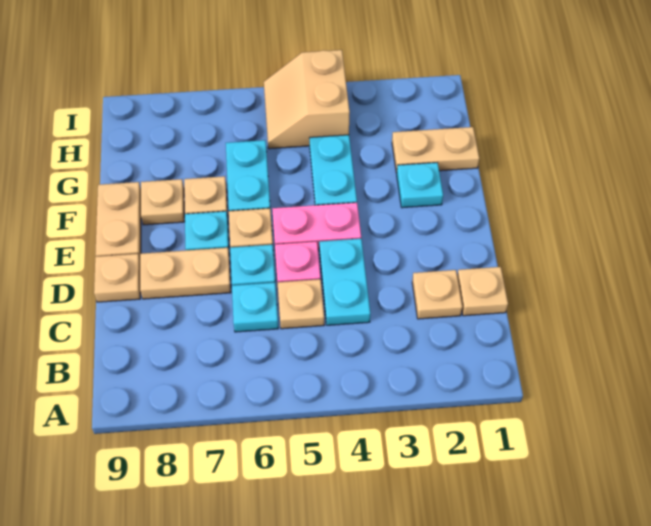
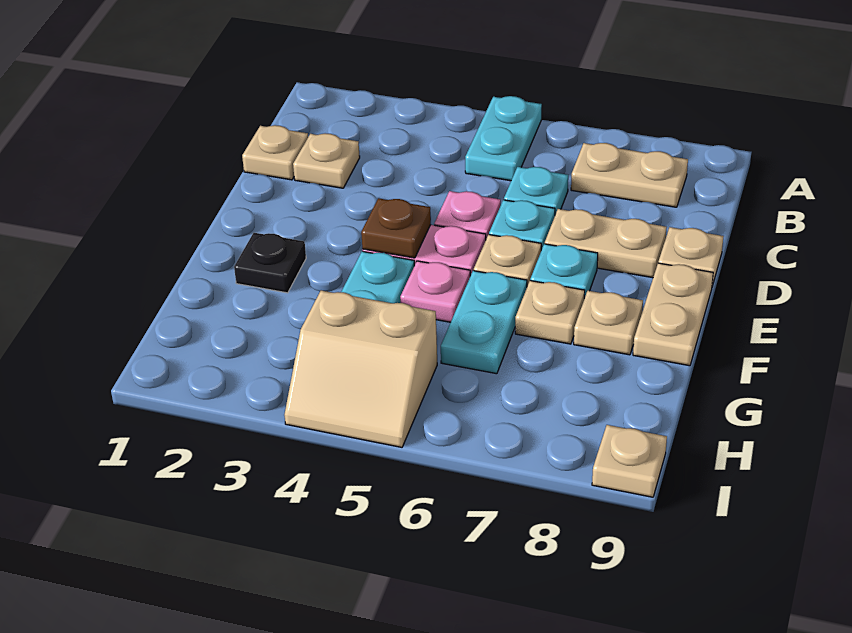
cyan plate C4:D4 level 1 -> cyan plate A5:B5 level 1
tan plate C5 level 1 -> tan plate I9 level 1
none -> brown plate E4 level 2
cyan plate F2 level 1 -> black plate F2 level 1
none -> pink plate F5 level 1
tan plate G1:G2 level 1 -> tan plate B7:B8 level 1
tan slope H4:I5 level 1 top 4 -> tan slope H4:I5 level 1 top H

